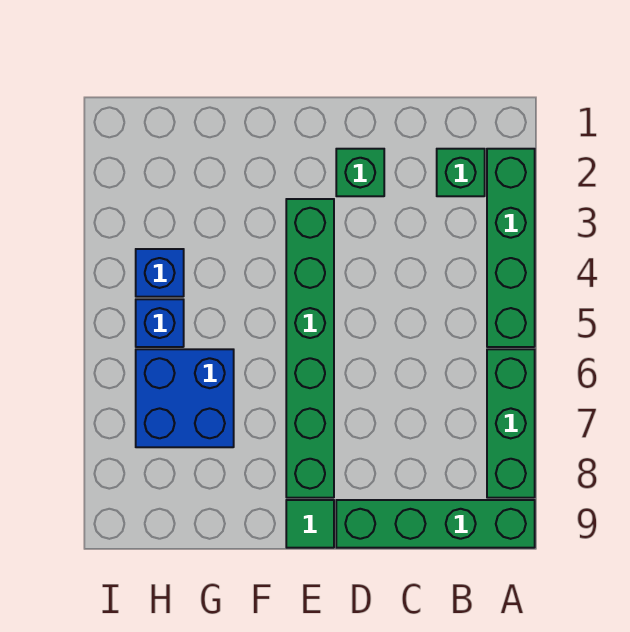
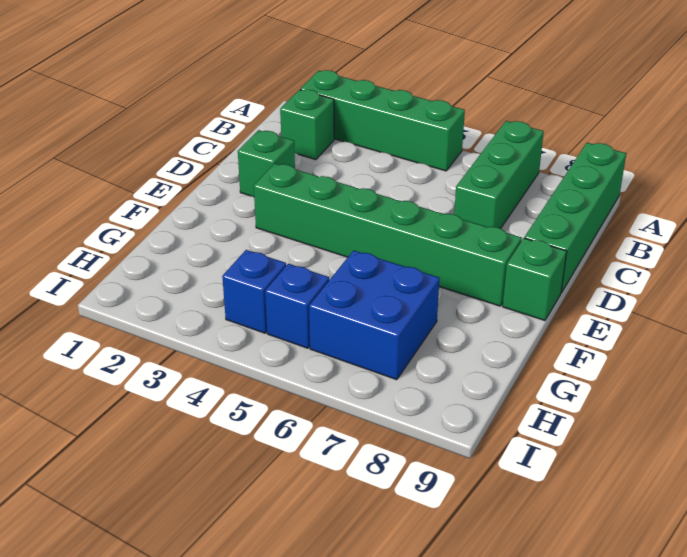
green brick A6:A8 level 1 -> green brick A7:C7 level 1
green tile E9 level 1 -> green brick E9 level 1

